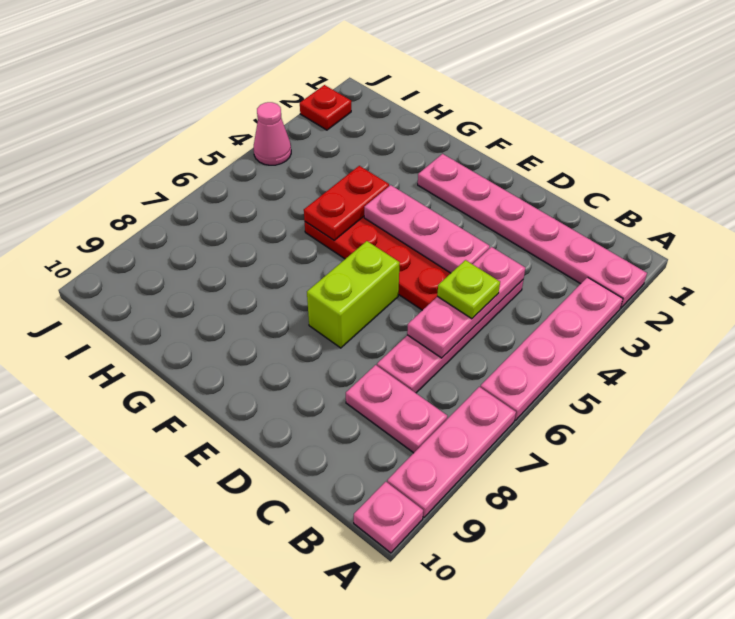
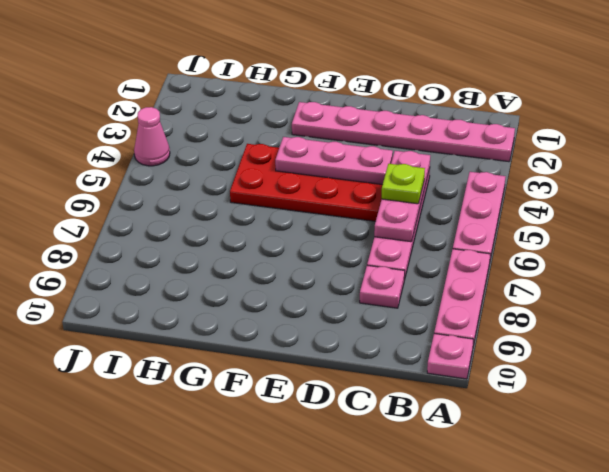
pink plate A3:A6 level 1 -> pink plate A4:A6 level 1
pink plate B8:C8 level 1 -> pink plate C8 level 1
lime brick E6:E7 level 1 -> none
red plate G4:G5 level 2 -> none
red plate J2 level 1 -> none

